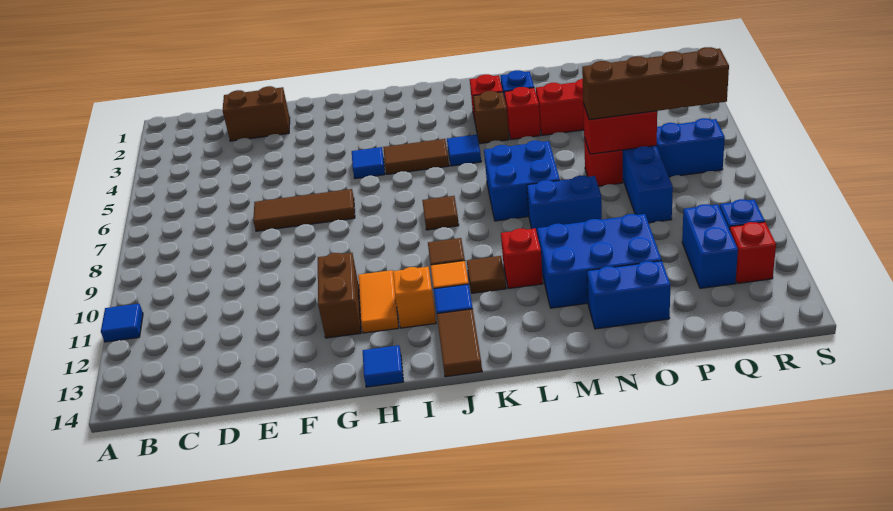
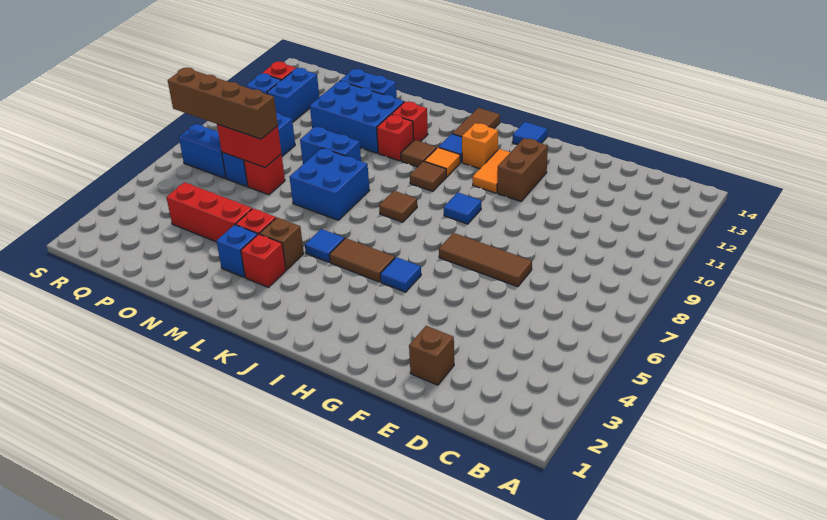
blue tile A11 level 1 -> blue tile H9 level 1
brown brick D2:E2 level 1 -> brown brick E2 level 1
none -> red brick L12 level 1

